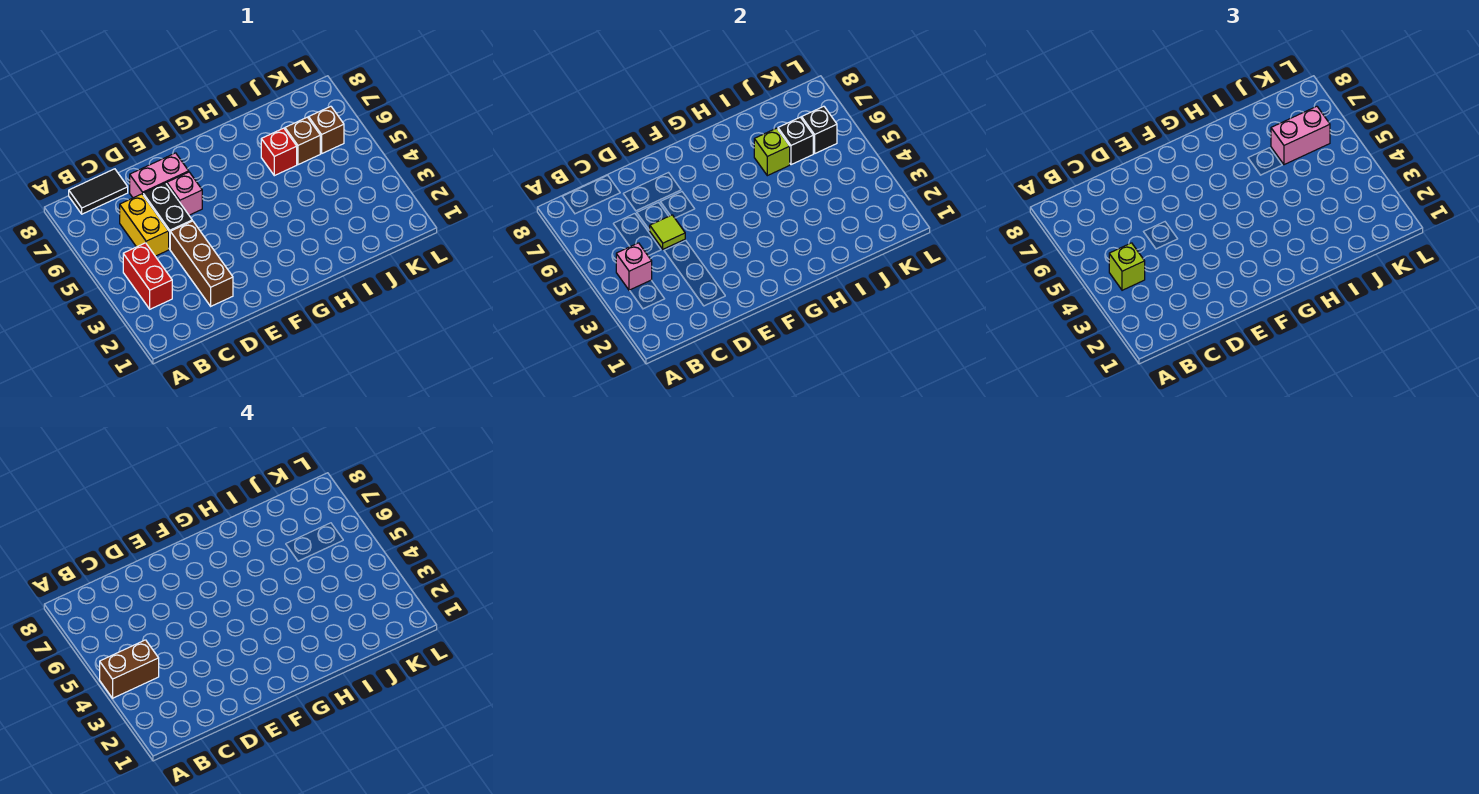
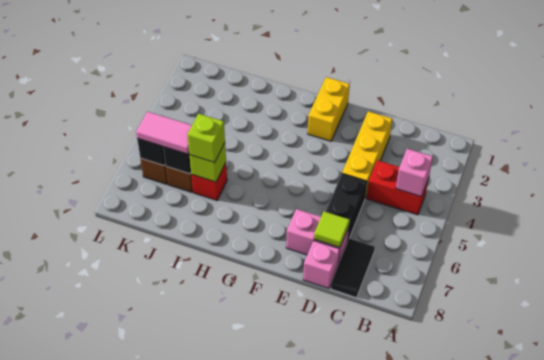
brown brick A4:B4 level 4 -> none
red brick B3:B4 level 1 -> red brick B4:C4 level 1
lime brick B4 level 3 -> lime brick I6 level 3
black tile B8:C8 level 1 -> black tile C7:C8 level 1
yellow brick C5:C6 level 1 -> yellow brick F1:F2 level 1
brown brick D2:D4 level 1 -> yellow brick D2:D4 level 1
lime tile D5 level 2 -> lime tile D7 level 2
pink brick E6 level 1 -> pink brick D8 level 1
pink brick J6:K6 level 3 -> pink tile J6:K6 level 3

